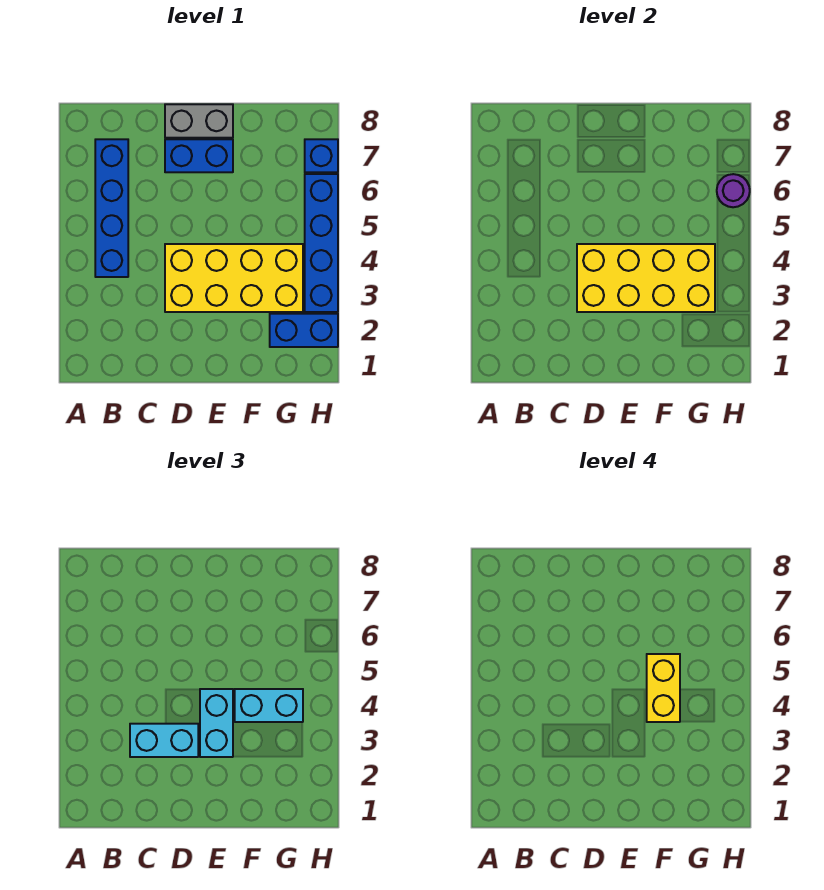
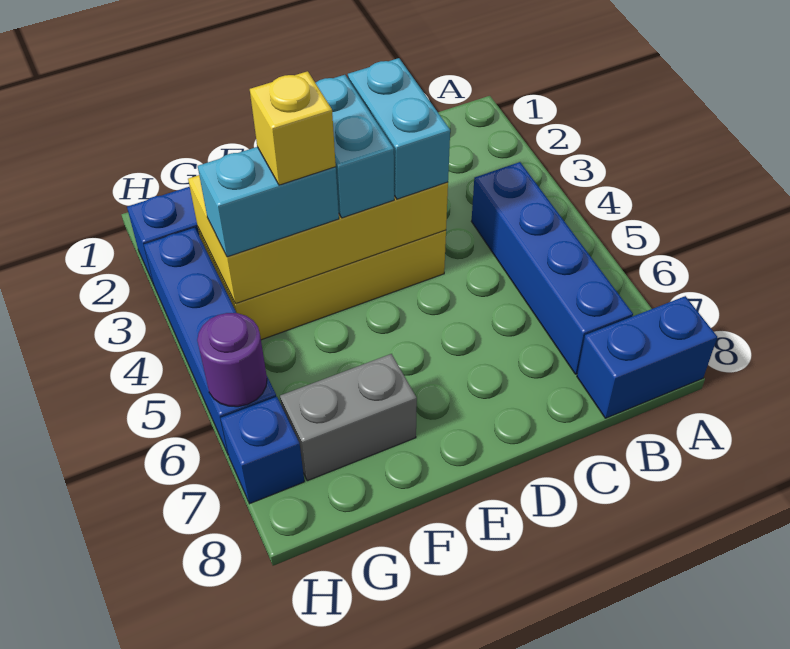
cyan brick C3:D3 level 3 -> cyan brick D3:D4 level 3
blue brick D7:E7 level 1 -> blue brick A8:B8 level 1
grey brick D8:E8 level 1 -> grey brick F7:G7 level 1
yellow brick F4:F5 level 4 -> yellow brick F4 level 4

